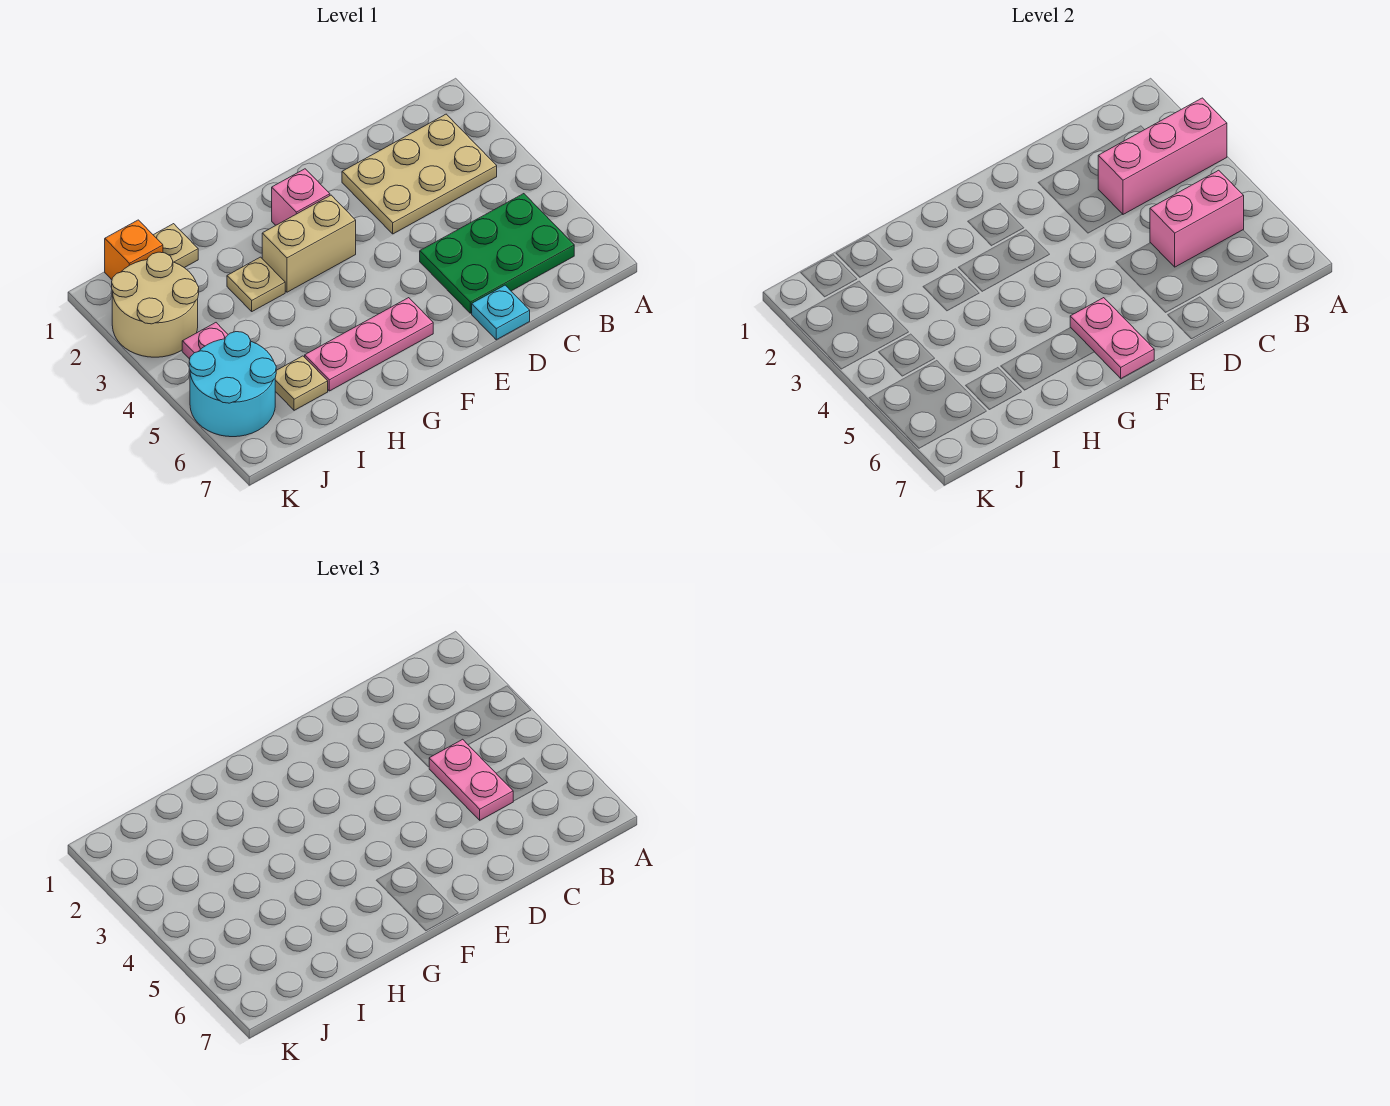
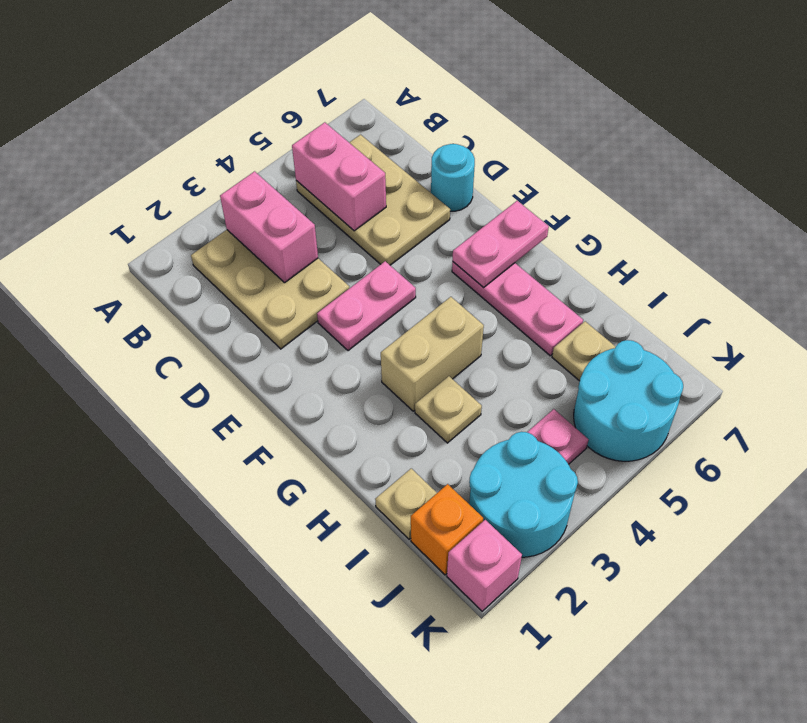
pink brick A3:C3 level 2 -> pink brick B3:C3 level 2
green plate B5:D6 level 1 -> tan plate B5:D6 level 1
pink plate C4:C5 level 3 -> pink plate E3:E4 level 1
cyan plate D7 level 1 -> cyan round brick D7 level 1
pink brick F2 level 1 -> pink brick K1 level 1
tan brick F3:G3 level 1 -> tan brick G3:G4 level 1
tan round brick J2:K3 level 1 -> cyan round brick J2:K3 level 1

